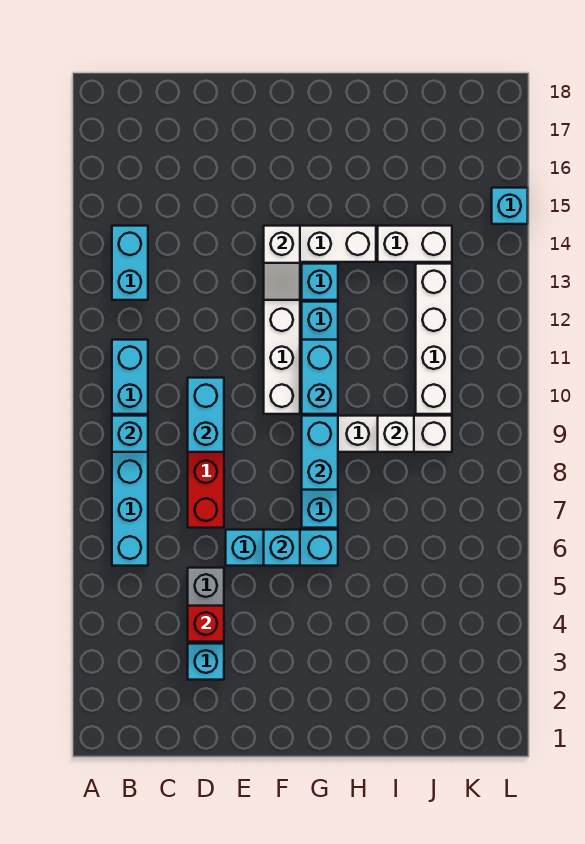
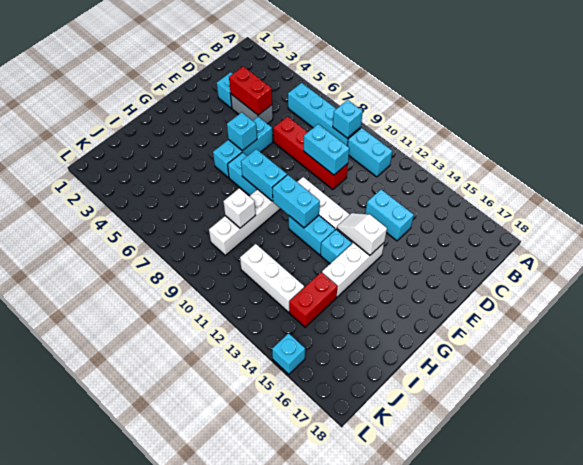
cyan brick B13:B14 level 1 -> cyan brick D13:D14 level 1
red brick D4 level 2 -> red brick D4:D5 level 2
white brick I14:J14 level 1 -> red brick I14:J14 level 1
white brick J10:J13 level 1 -> white brick J11:J13 level 1

